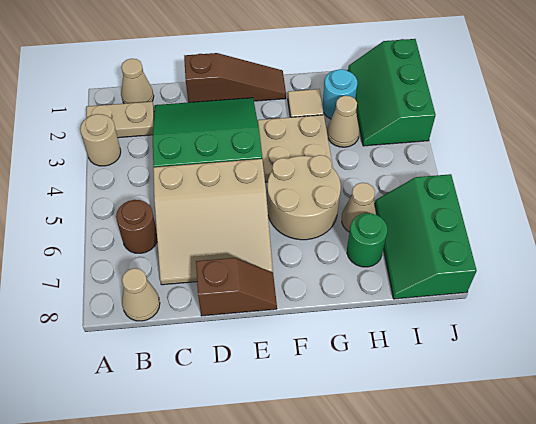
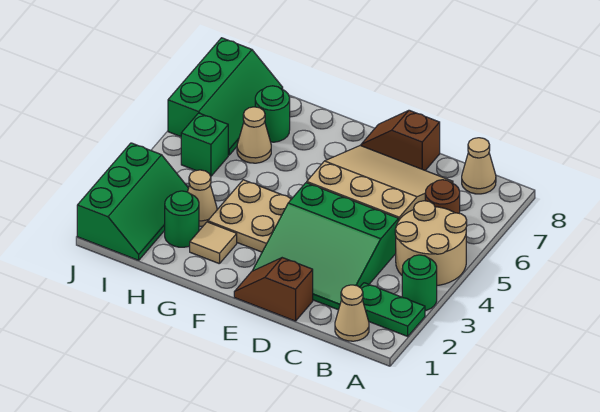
tan plate A2:B2 level 1 -> green plate A2:B2 level 1
tan round brick A3 level 1 -> green round brick A3 level 1
brown slope D1:F1 level 1 top D -> brown slope D1:E1 level 1 top D
tan round brick F5:G6 level 1 -> tan round brick A4:B5 level 1
cyan round brick H2 level 1 -> green round brick H2 level 1
none -> green brick I5 level 1

